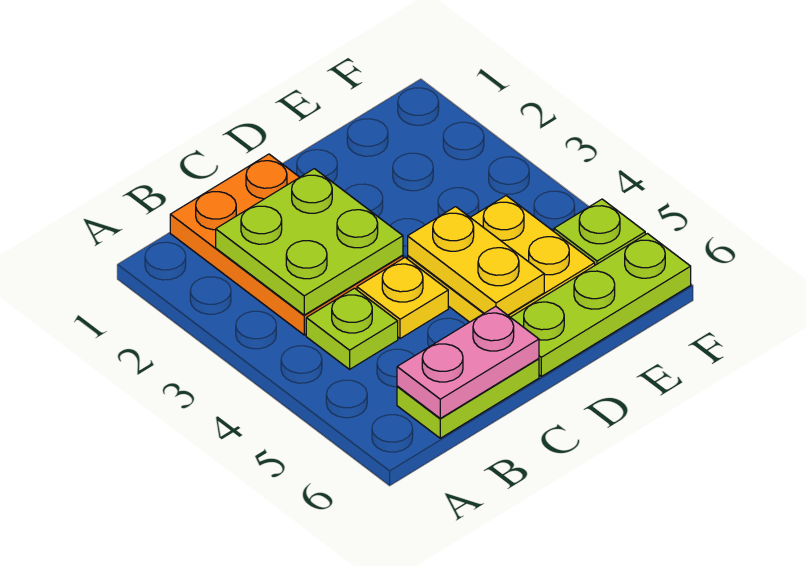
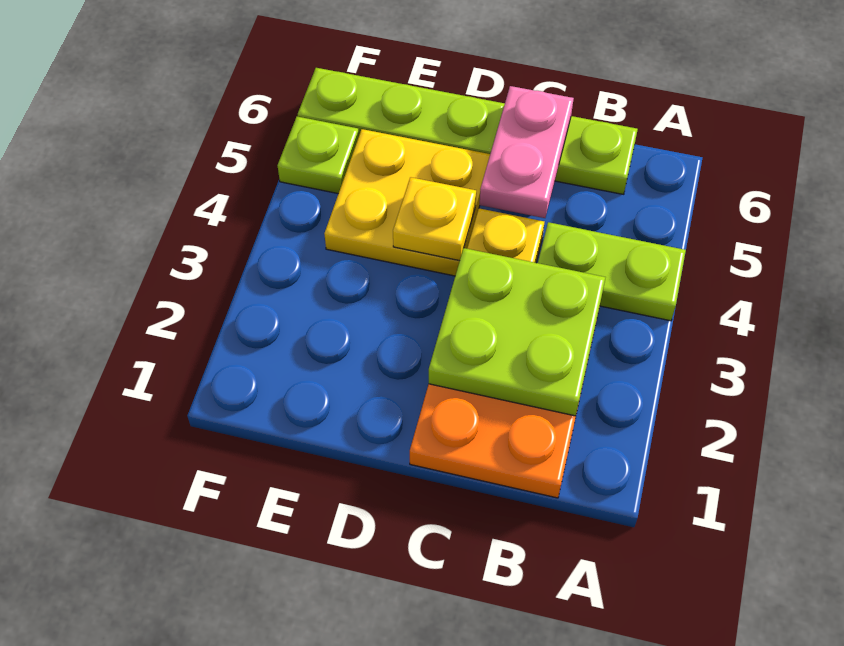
lime plate B4 level 1 -> lime plate A4:B4 level 1
pink plate B6:C6 level 2 -> pink plate C5:C6 level 2
yellow plate D4:D5 level 2 -> yellow plate D4 level 2

